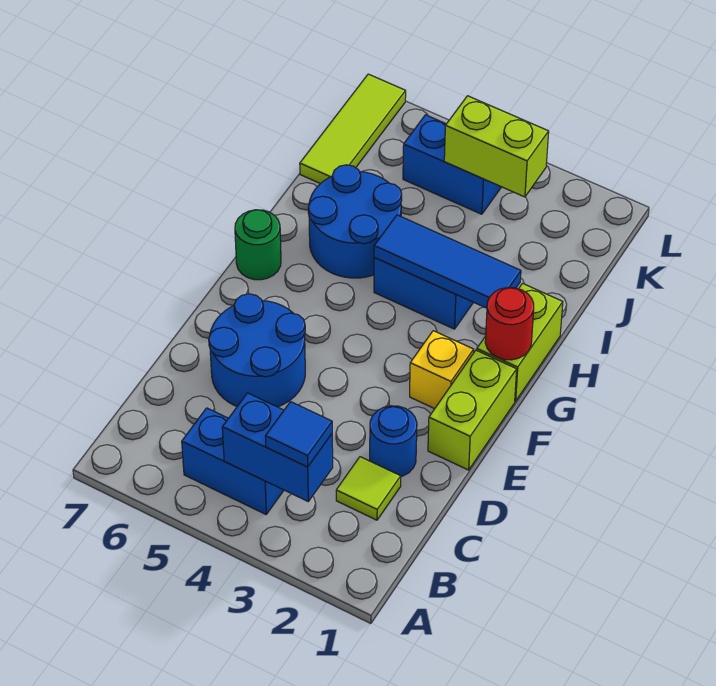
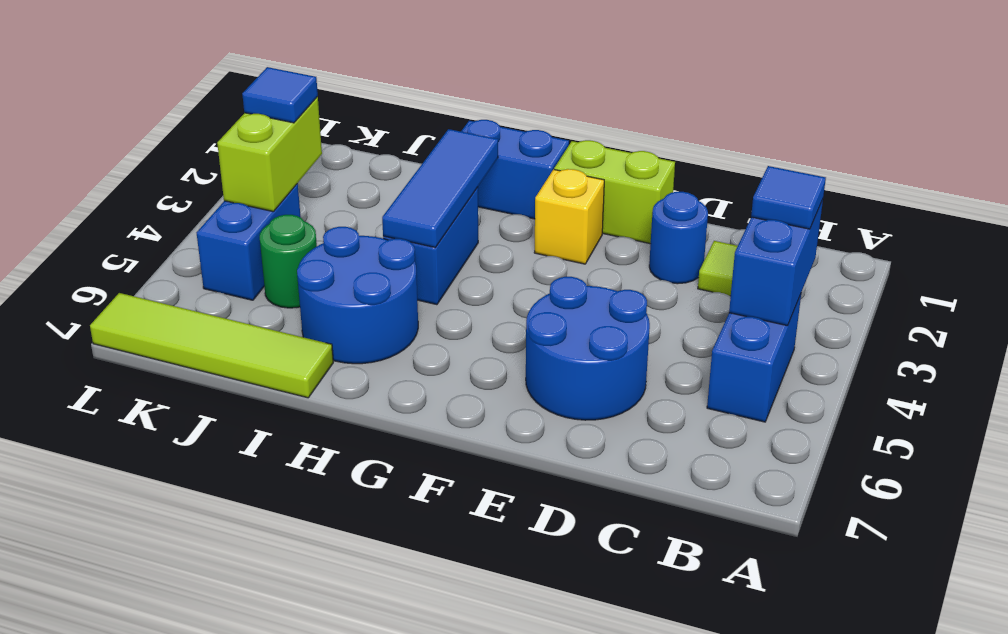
lime brick G1:H1 level 1 -> blue brick G1:H1 level 1
red round brick G1 level 2 -> none
green round brick G7 level 1 -> green round brick J5 level 1
lime tile J7:L7 level 1 -> lime tile I7:L7 level 1
none -> blue tile K3 level 3

